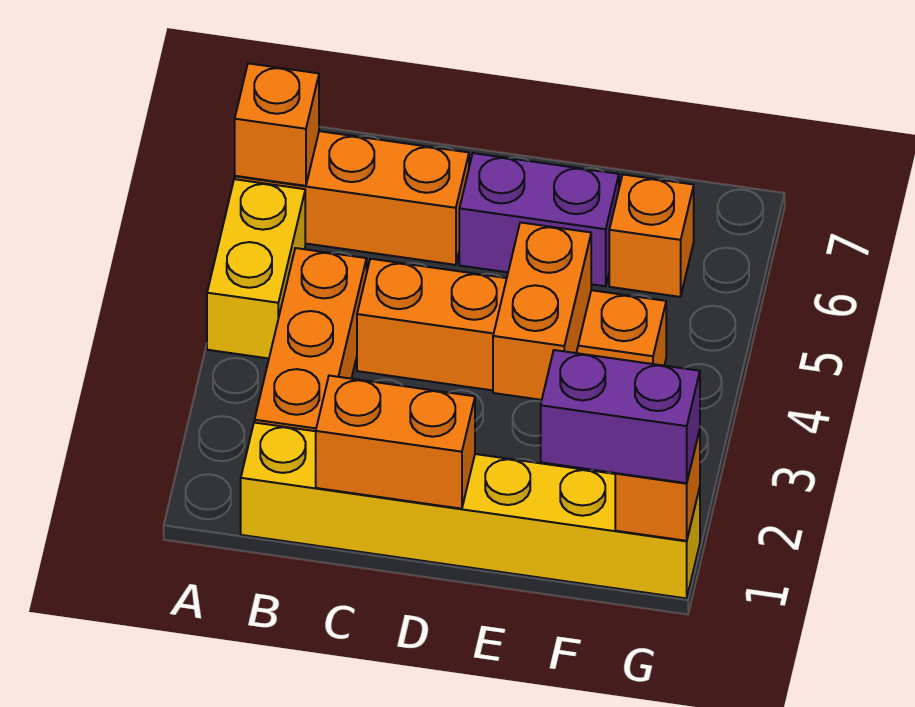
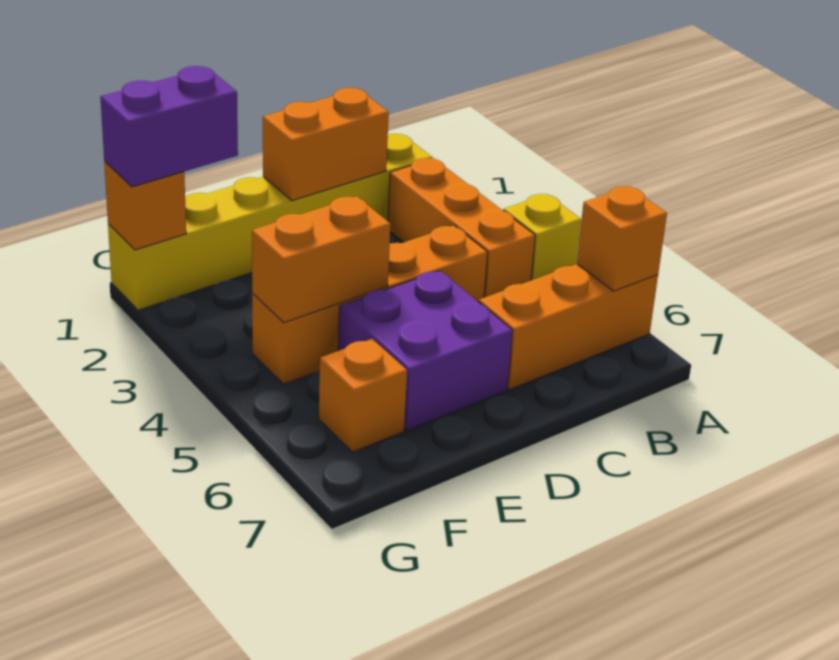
yellow brick A4:A5 level 1 -> yellow brick A4 level 1
purple brick D6:E6 level 1 -> purple brick D5:E6 level 1
orange brick E3:E4 level 2 -> orange brick E4:F4 level 2

